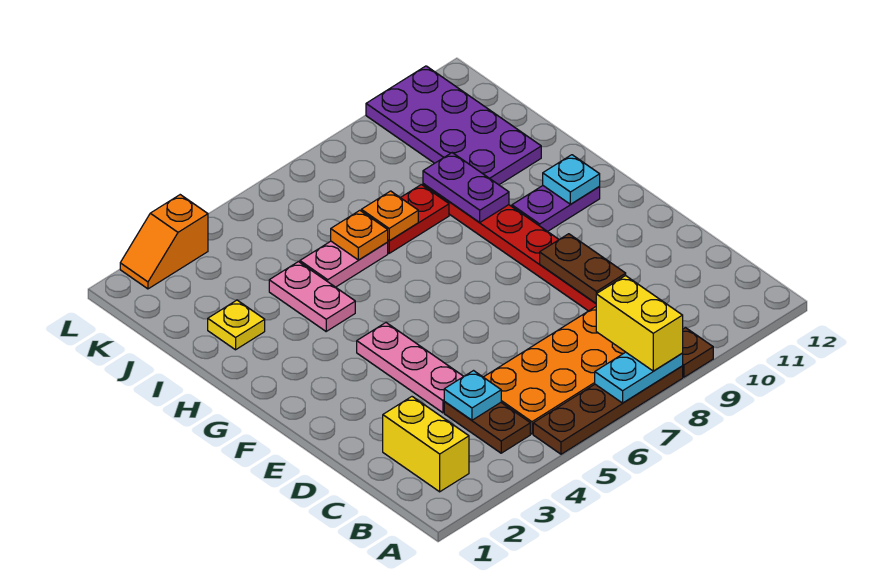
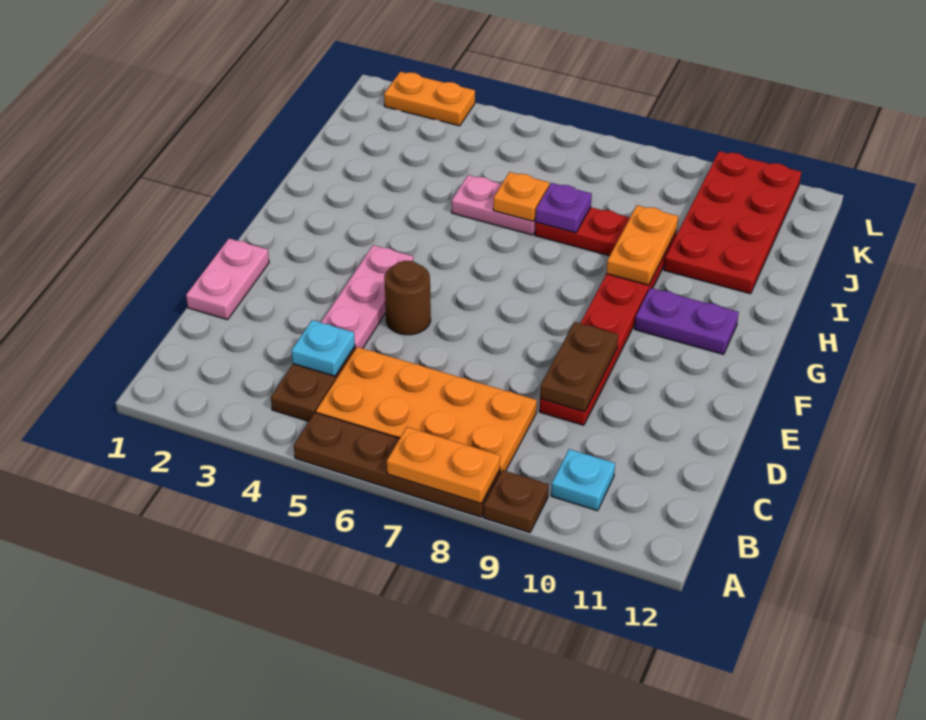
cyan plate A7:A8 level 2 -> orange plate A7:A8 level 2
yellow brick A8:B8 level 3 -> none
yellow brick B2:C2 level 1 -> none
none -> brown round brick E5 level 1
cyan plate G11 level 2 -> cyan plate B10 level 1
pink plate H4:I4 level 1 -> pink plate D1:E1 level 1
purple plate H9:I9 level 2 -> orange plate H9:I9 level 2
yellow plate I2 level 1 -> none
orange plate I7 level 2 -> purple plate I7 level 2
purple plate I10:L11 level 1 -> red plate I10:L11 level 1
orange slope L2:L3 level 1 top 3 -> orange plate L2:L3 level 1

